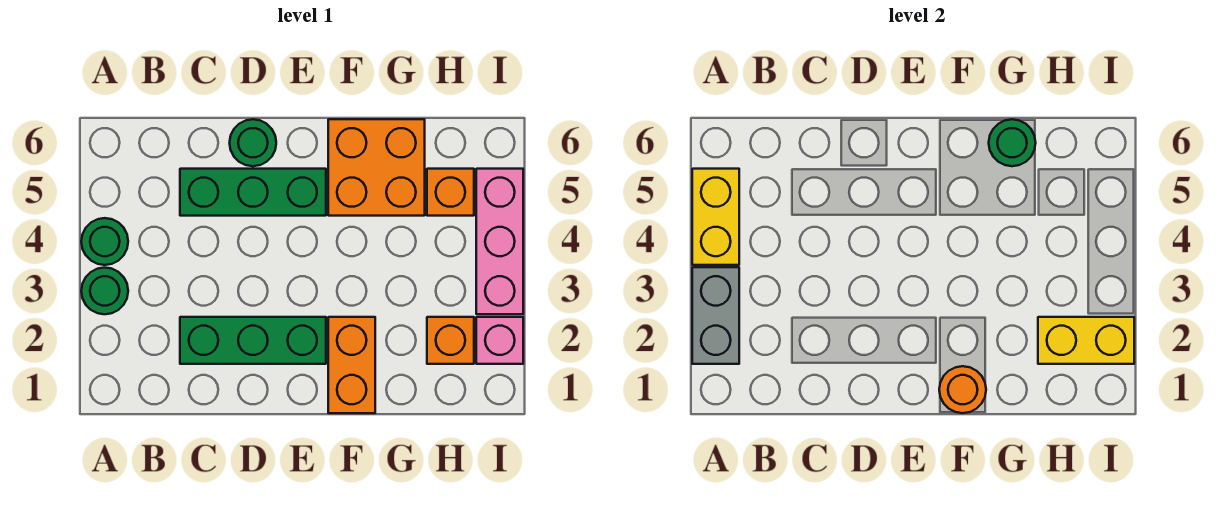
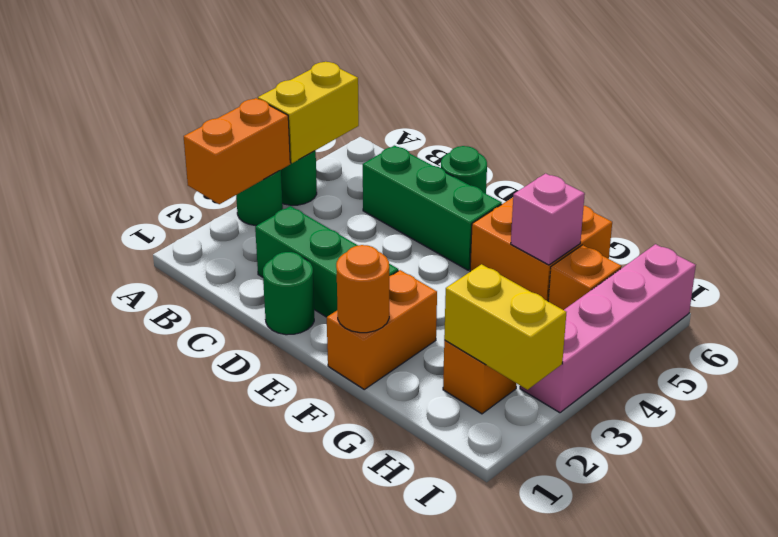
grey brick A2:A3 level 2 -> orange brick A2:A3 level 2
green round brick G6 level 2 -> green round brick D1 level 1
pink brick I2 level 1 -> pink brick G5 level 2
pink brick I3:I5 level 1 -> pink brick I3:I6 level 1

